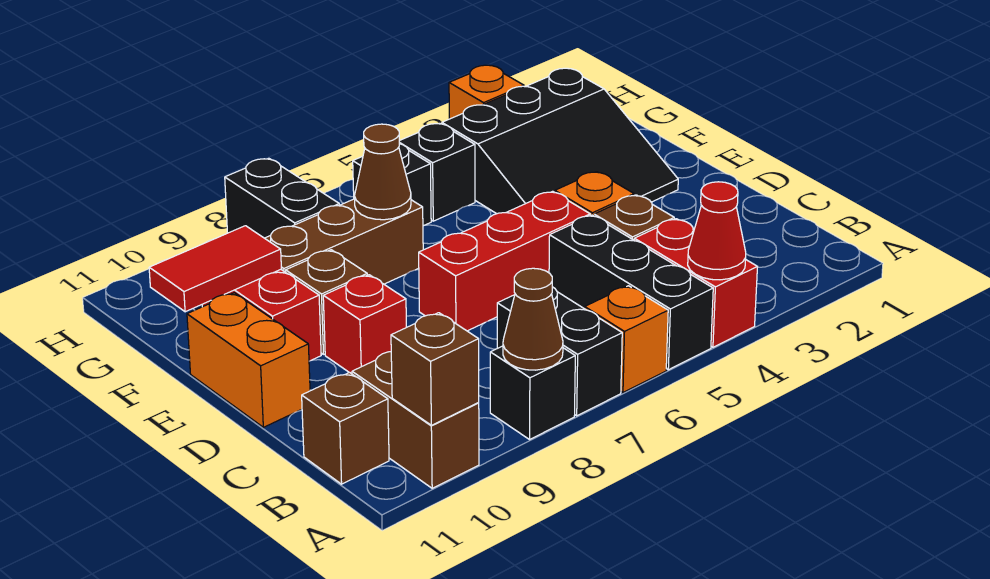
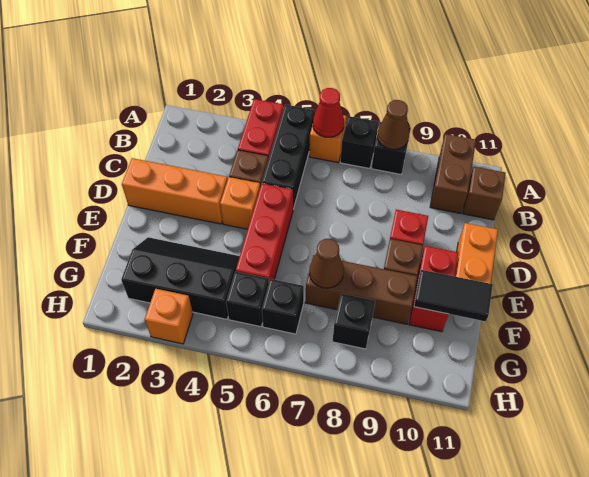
red cone A4 level 2 -> red cone A6 level 2
black brick A7:B7 level 1 -> black brick A7 level 1
brown brick A10 level 2 -> none
none -> orange brick D1:D3 level 1
red brick D5:D7 level 1 -> red brick D5:F5 level 1
black slope E2:G4 level 1 top G -> black slope F2:G4 level 1 top G
red tile F10:F11 level 2 -> black tile F10:F11 level 2
black brick G8:H8 level 1 -> black brick G8 level 1

